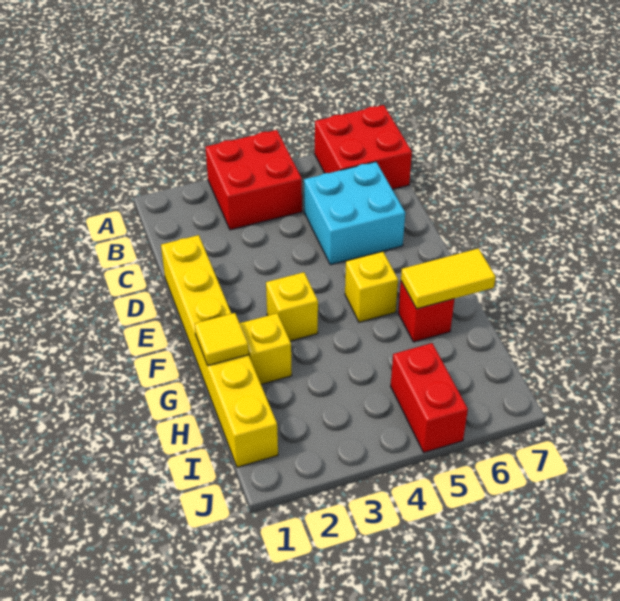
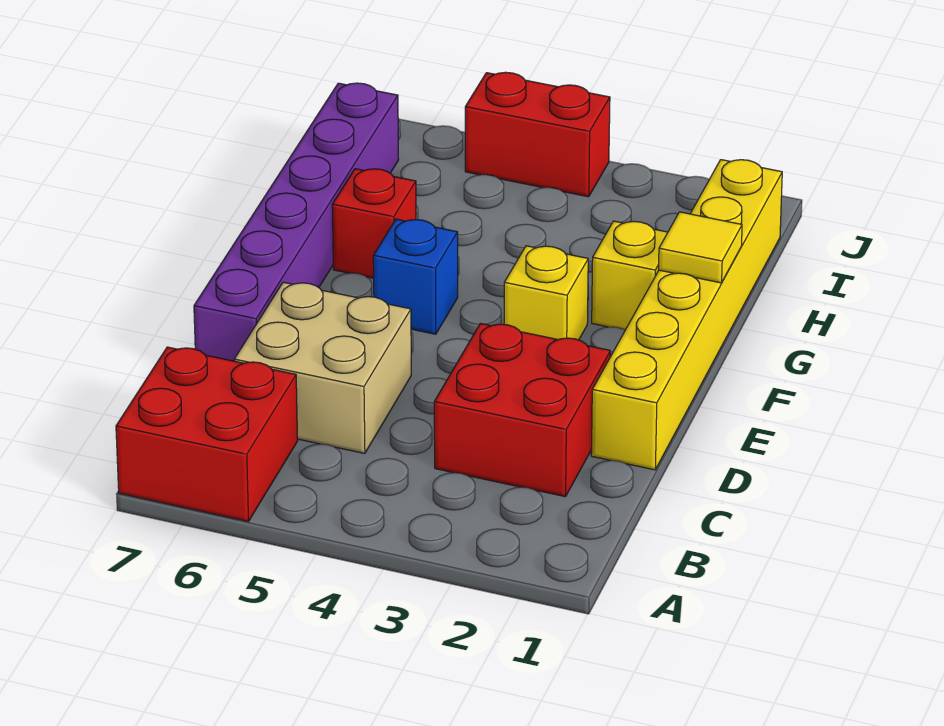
red brick A3:B4 level 1 -> red brick C2:D3 level 1
cyan brick C5:D6 level 1 -> tan brick C5:D6 level 1
none -> purple brick D7:I7 level 1
yellow brick F5 level 1 -> blue brick F5 level 1
yellow tile G6:G7 level 2 -> none
red brick I5:J5 level 1 -> red brick J4:J5 level 1

